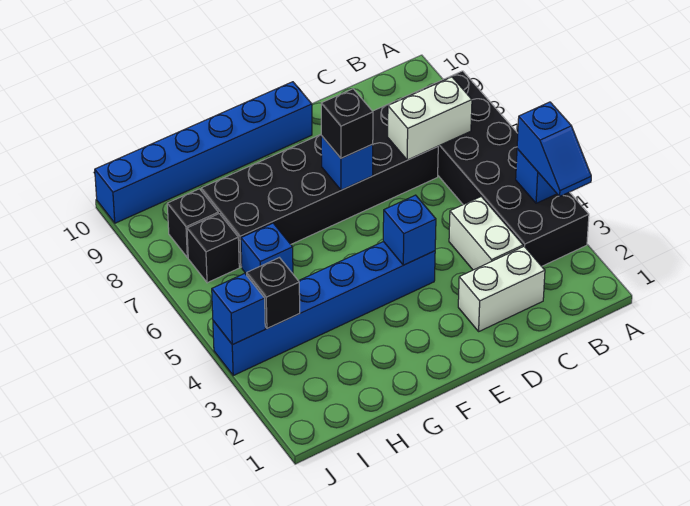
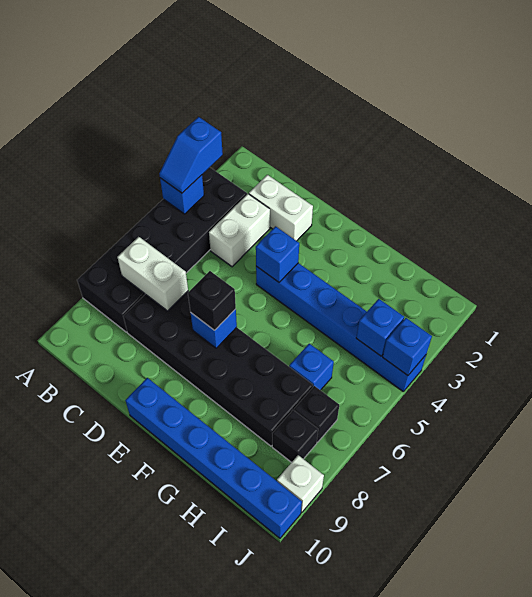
blue slope A3:A4 level 3 top 4 -> blue slope A3:A4 level 3 top 3
black brick I4 level 2 -> blue brick I4 level 2
none -> white brick J9 level 1

